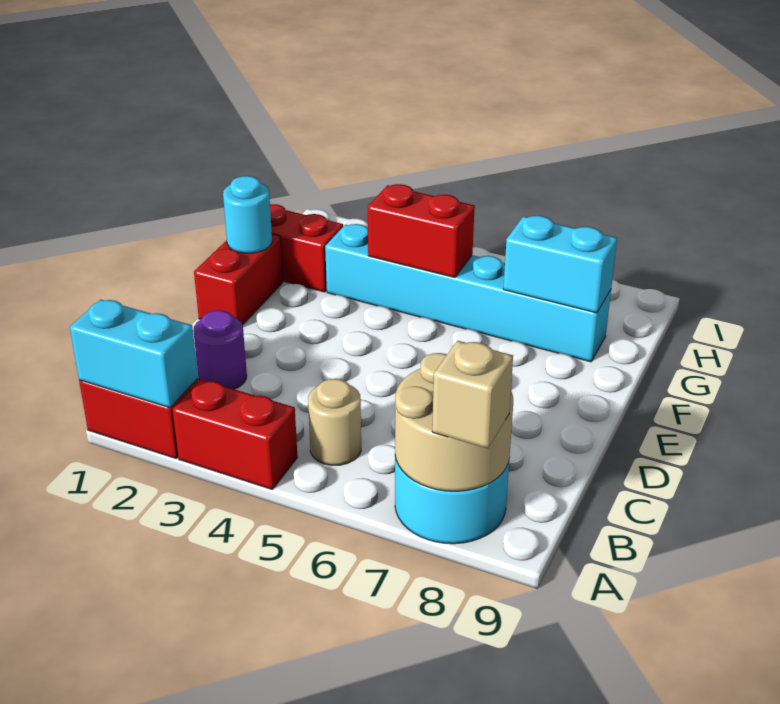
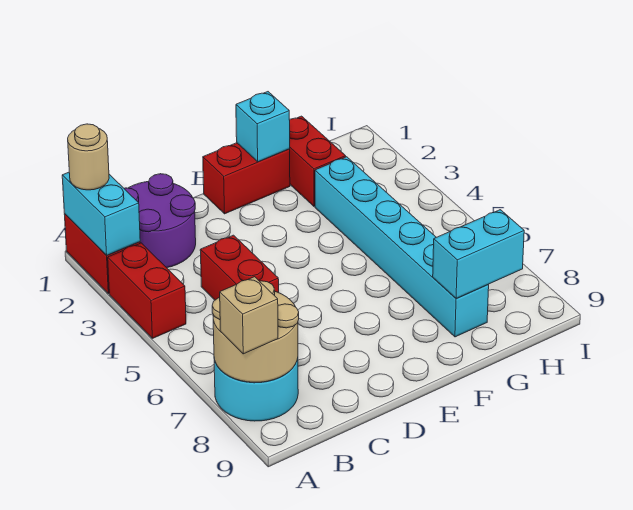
tan round brick B5 level 1 -> tan round brick A1 level 3
purple round brick C2 level 1 -> purple round brick B1:C2 level 1
cyan round brick F1 level 2 -> cyan brick F1 level 2
red brick G4:G5 level 2 -> red brick C4:C5 level 1
cyan brick G7:G8 level 2 -> cyan brick G8:H8 level 2

